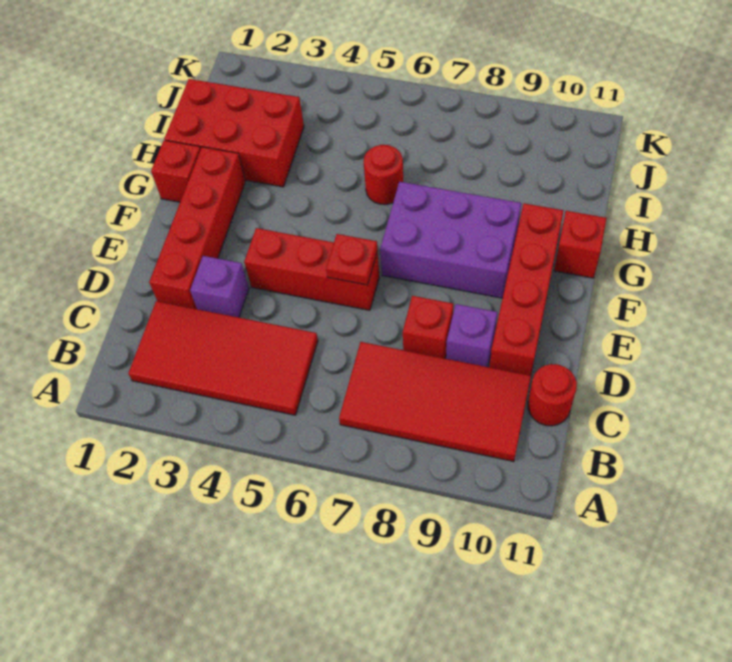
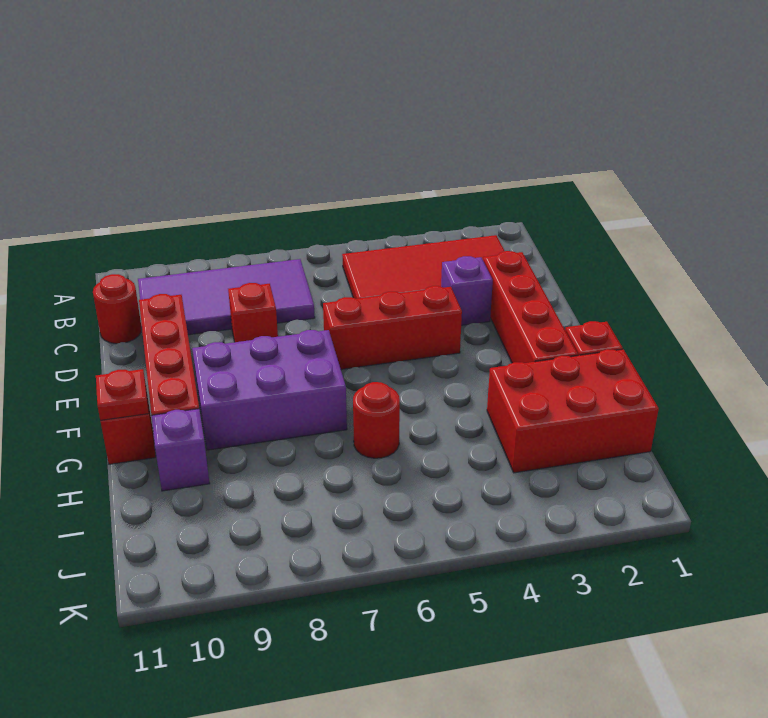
red tile B7:C10 level 1 -> purple tile B7:C10 level 1
purple brick D9 level 1 -> purple brick H10 level 1
red plate E6 level 2 -> red plate G11 level 2

